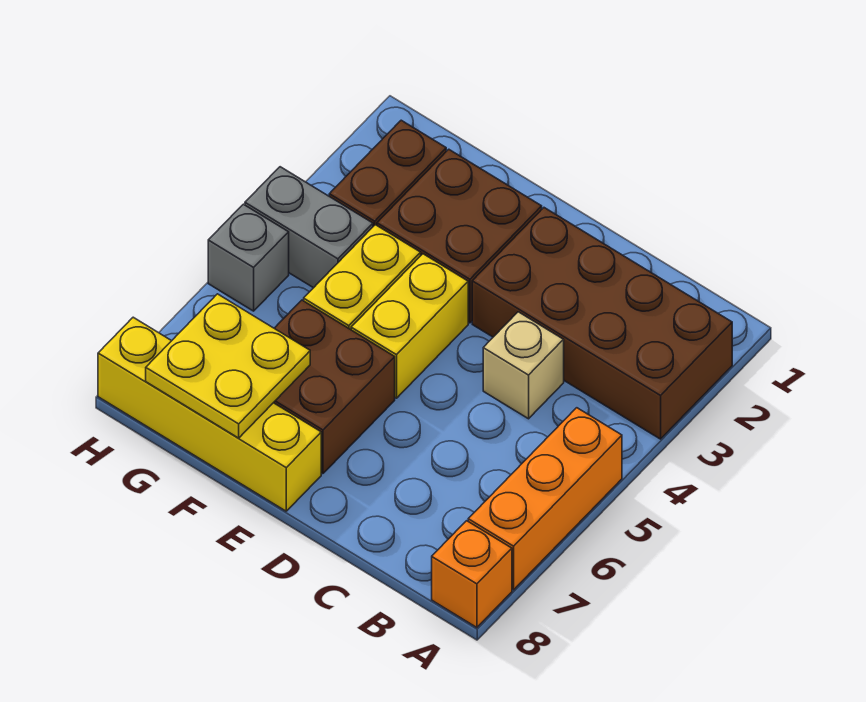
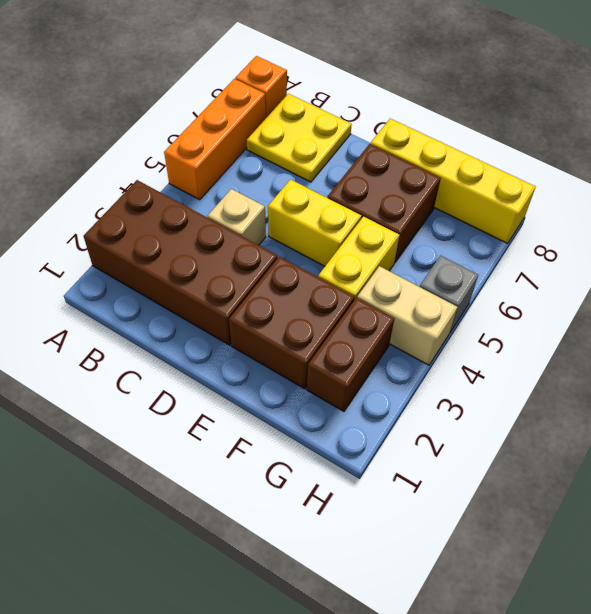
yellow brick E4:E5 level 1 -> yellow brick D5:E5 level 1
yellow plate F7:G8 level 2 -> yellow plate B7:C8 level 1
grey brick G4:H4 level 1 -> tan brick G4:H4 level 1

